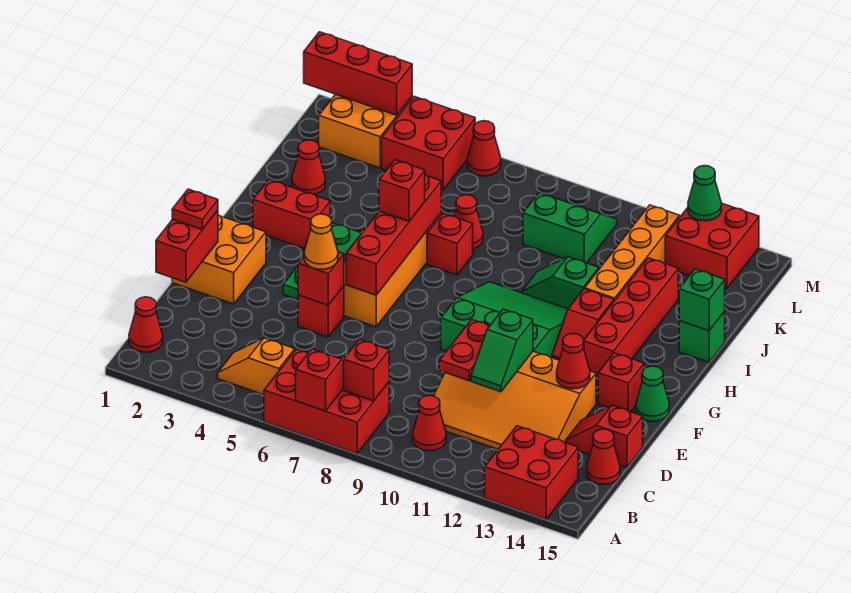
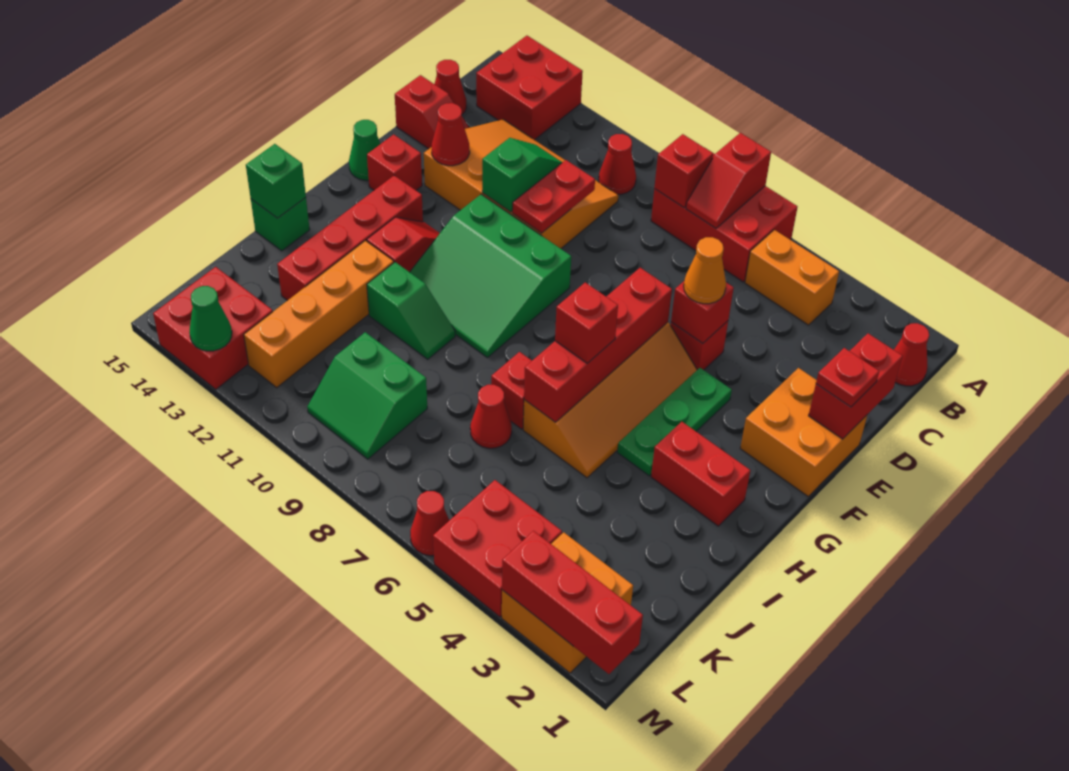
orange slope B4:B5 level 1 top 5 -> orange brick B4:B5 level 1
red cone J2 level 1 -> none

